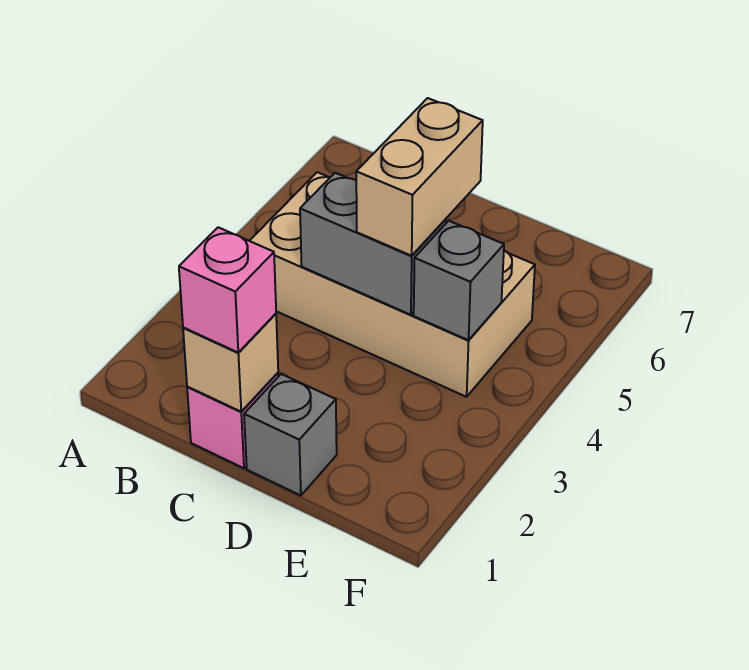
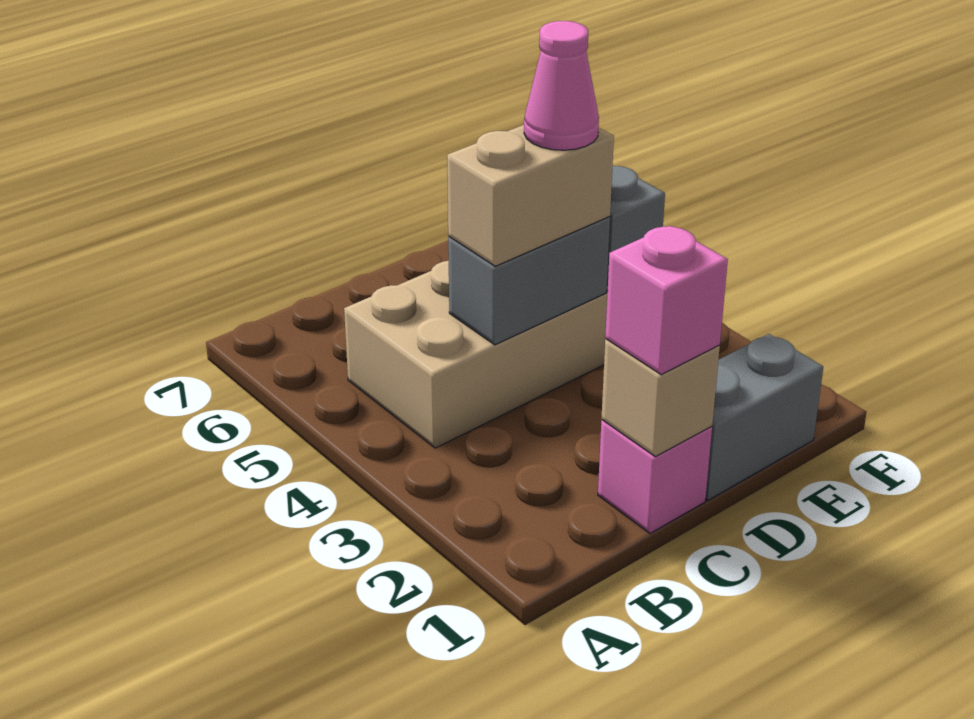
grey brick D1 level 1 -> grey brick D1:E1 level 1
tan brick D4:D5 level 3 -> tan brick C4:D4 level 3
none -> pink cone D4 level 4

